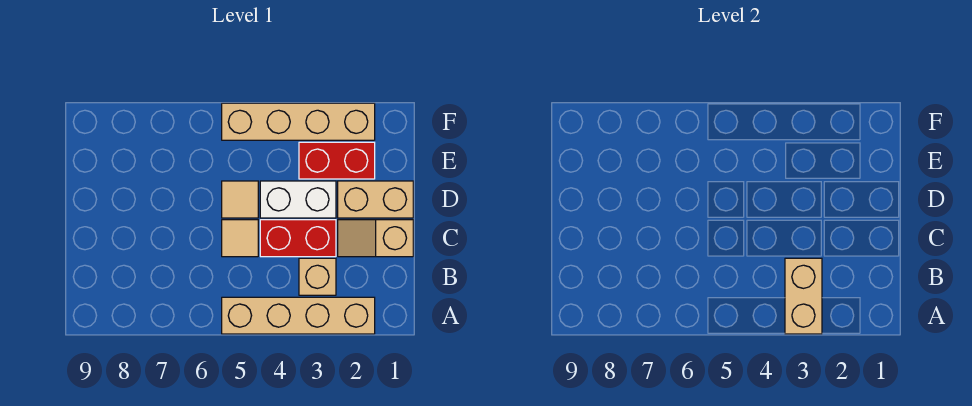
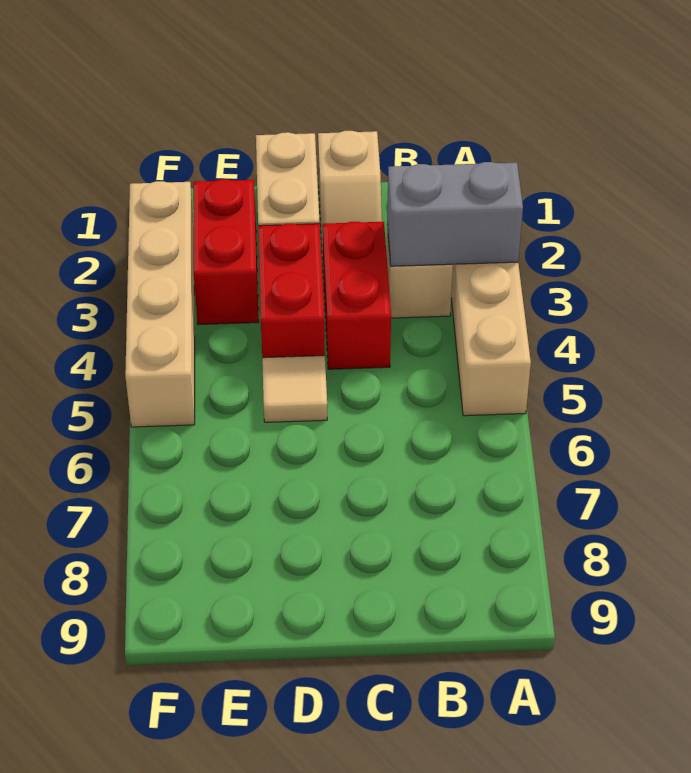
tan brick A3:B3 level 2 -> grey brick A3:B3 level 2
tan tile C5 level 1 -> none
white brick D3:D4 level 1 -> red brick D3:D4 level 1

